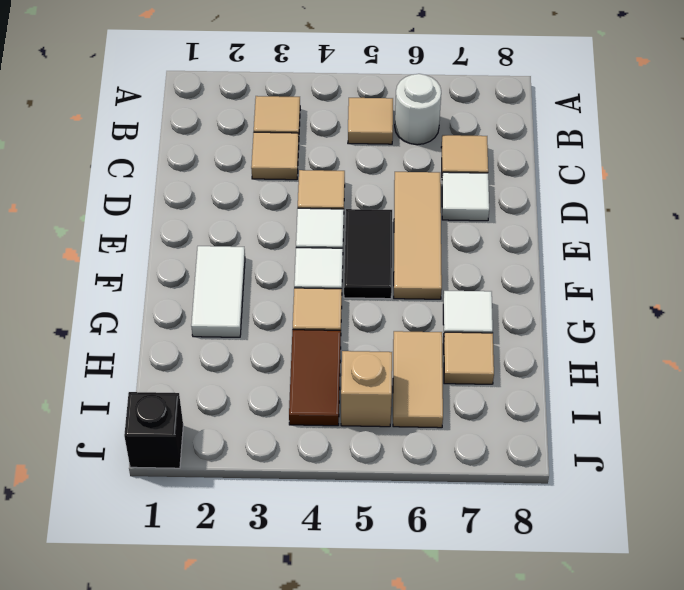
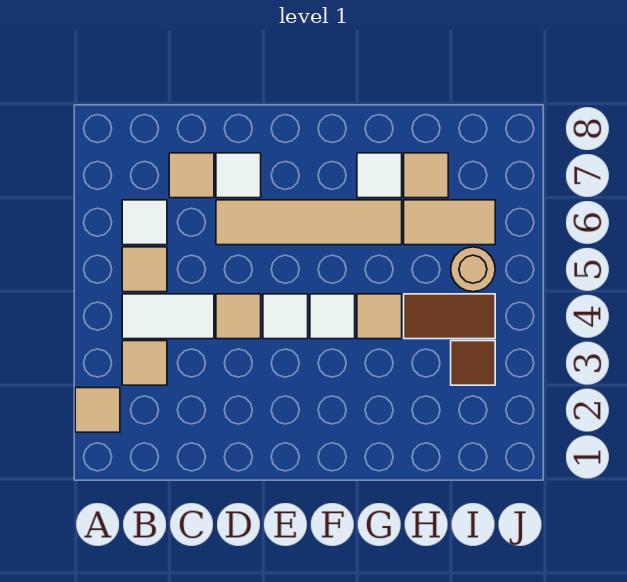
white round brick B6 level 1 -> white tile B6 level 1
tan tile C3 level 1 -> tan tile A2 level 1
tan tile D6:F6 level 1 -> tan tile D6:G6 level 1
black tile E5:F5 level 1 -> none
white tile F2:G2 level 1 -> white tile B4:C4 level 1
none -> brown tile I3 level 1
tan brick I5 level 1 -> tan round brick I5 level 1
black brick J1 level 1 -> none

